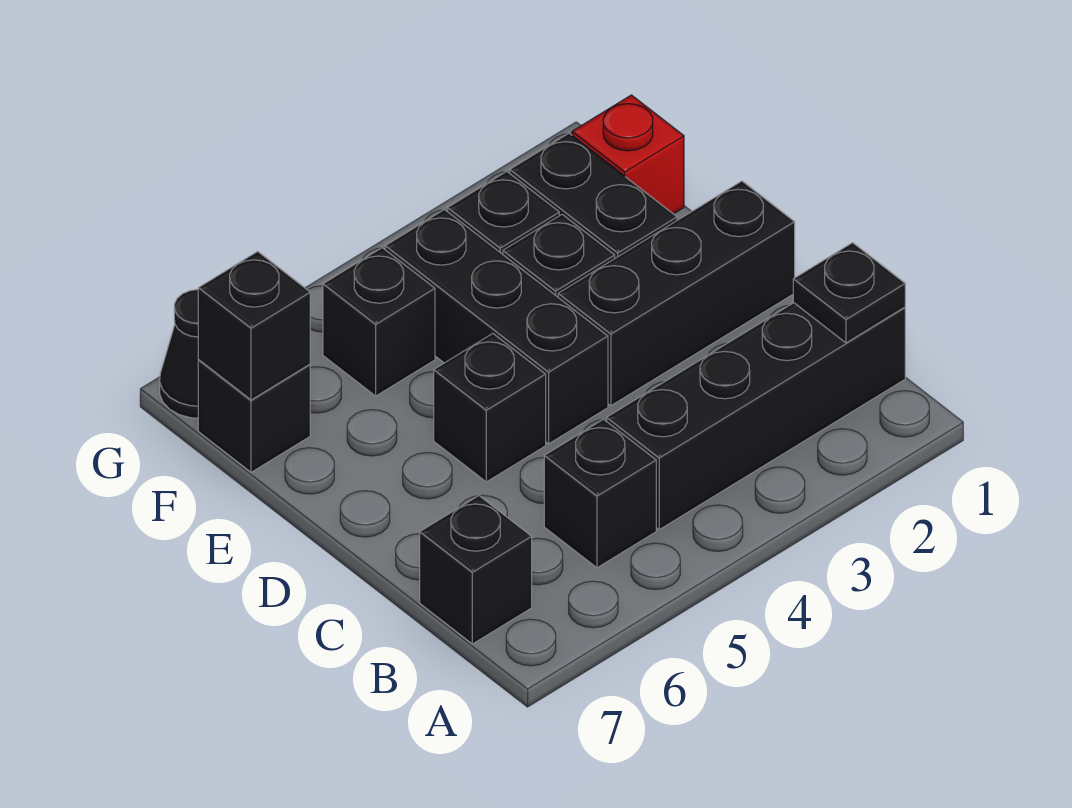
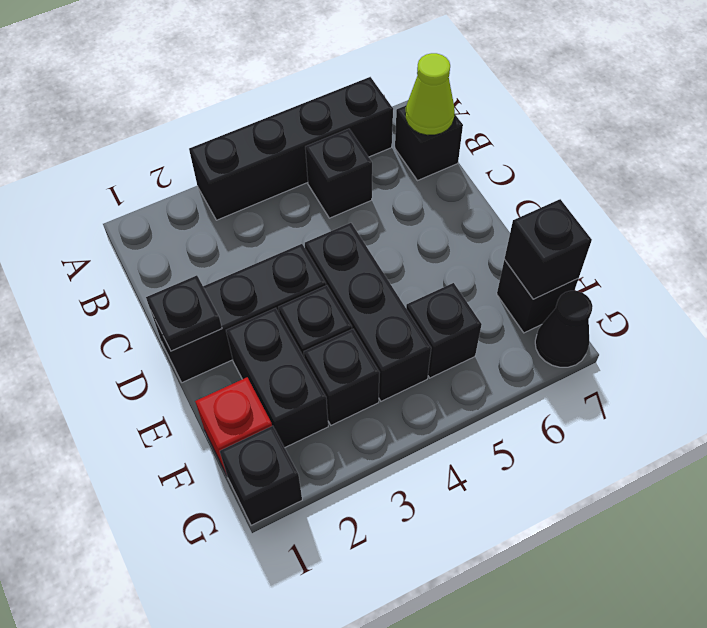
black brick B1:B4 level 1 -> black brick A3:A6 level 1
black plate B1 level 2 -> black plate D1 level 2
none -> lime cone B7 level 2
black brick D5 level 1 -> black brick G1 level 1

